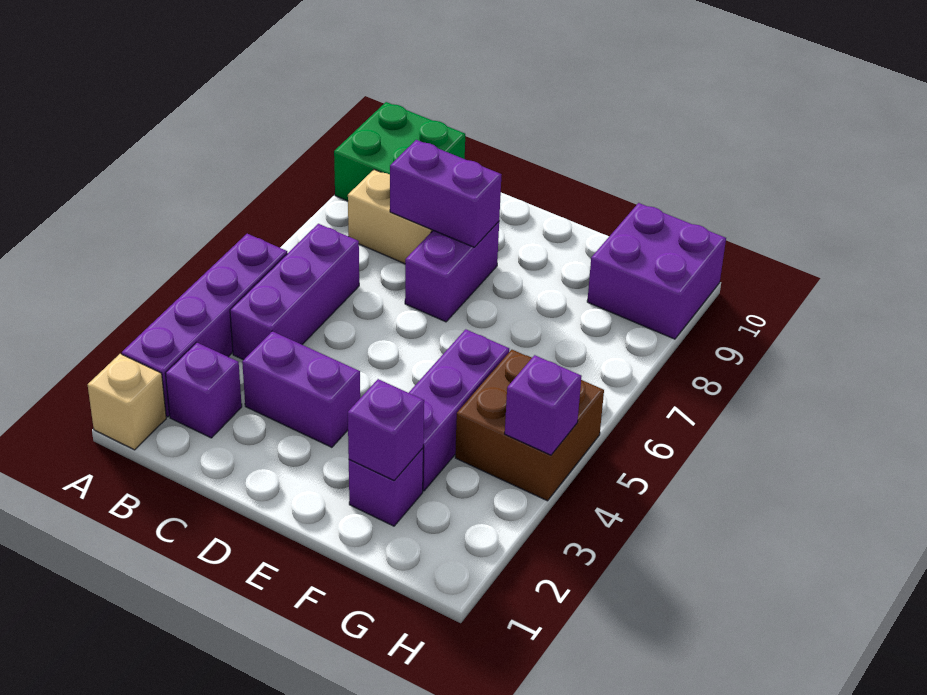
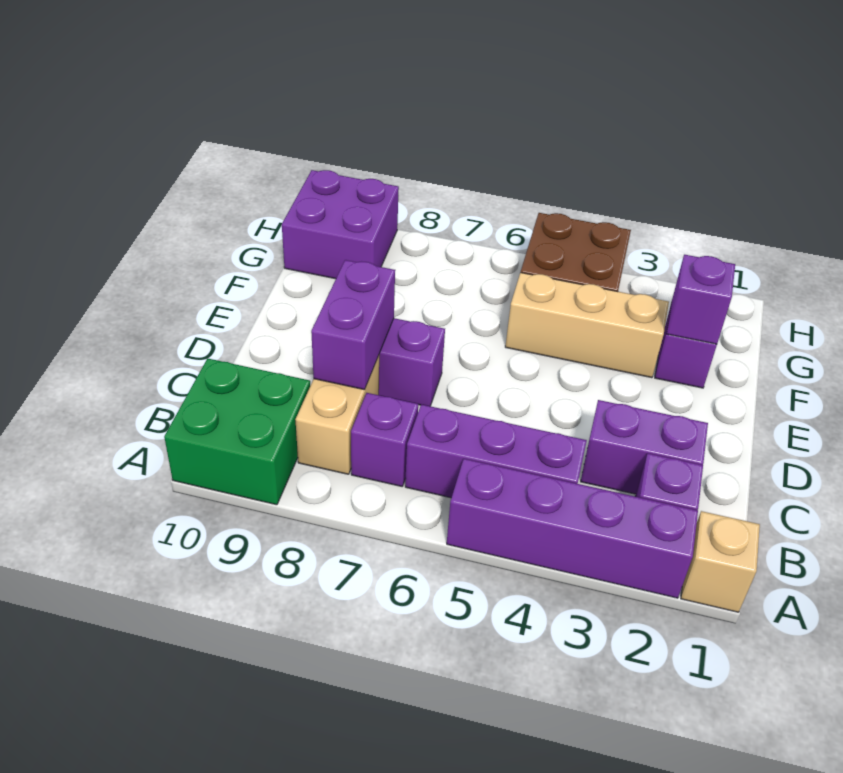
purple brick C3:D3 level 1 -> purple brick C2:C3 level 1
purple brick F3:F5 level 1 -> tan brick F3:F5 level 1
purple brick H4 level 2 -> purple brick B7 level 1

